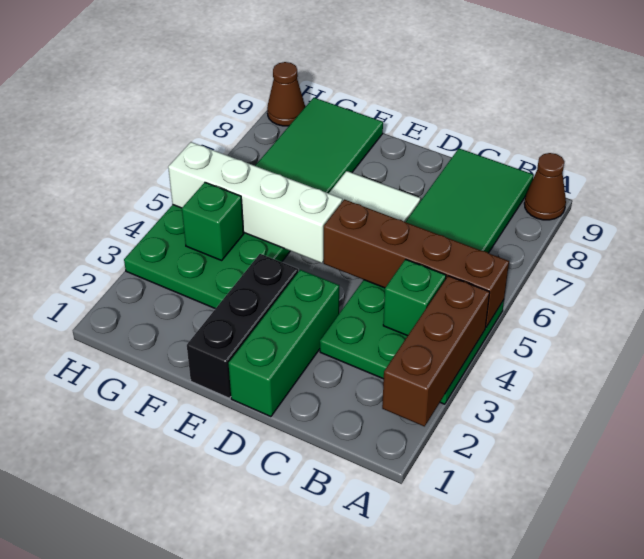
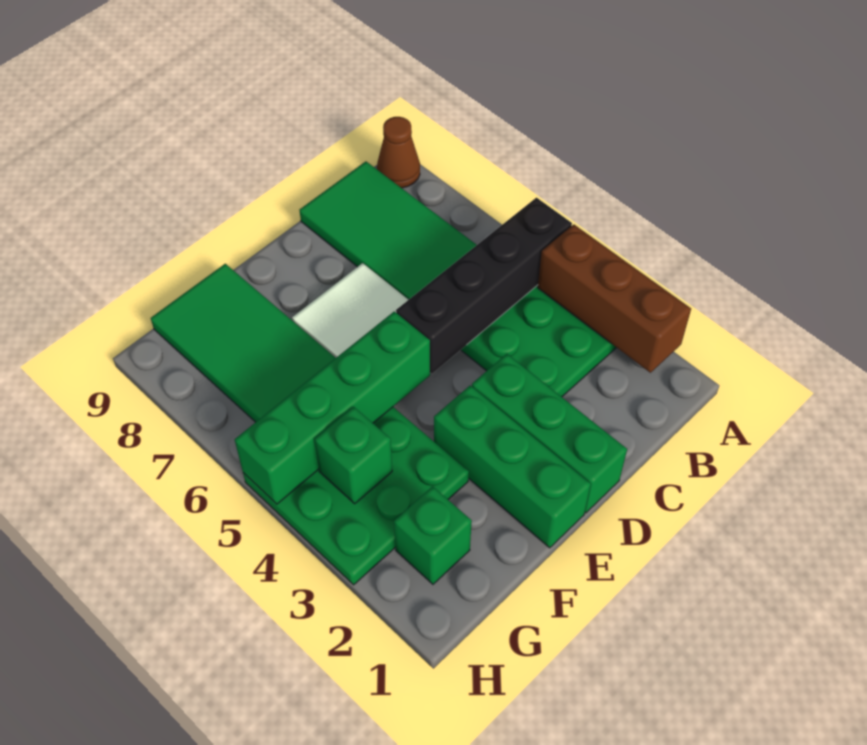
brown brick A5:D5 level 2 -> black brick A5:D5 level 2
green brick B4 level 2 -> green brick G2 level 1
black brick E1:E3 level 1 -> green brick E1:E3 level 1
white brick E5:H5 level 2 -> green brick E5:H5 level 2
brown cone H9 level 1 -> none

